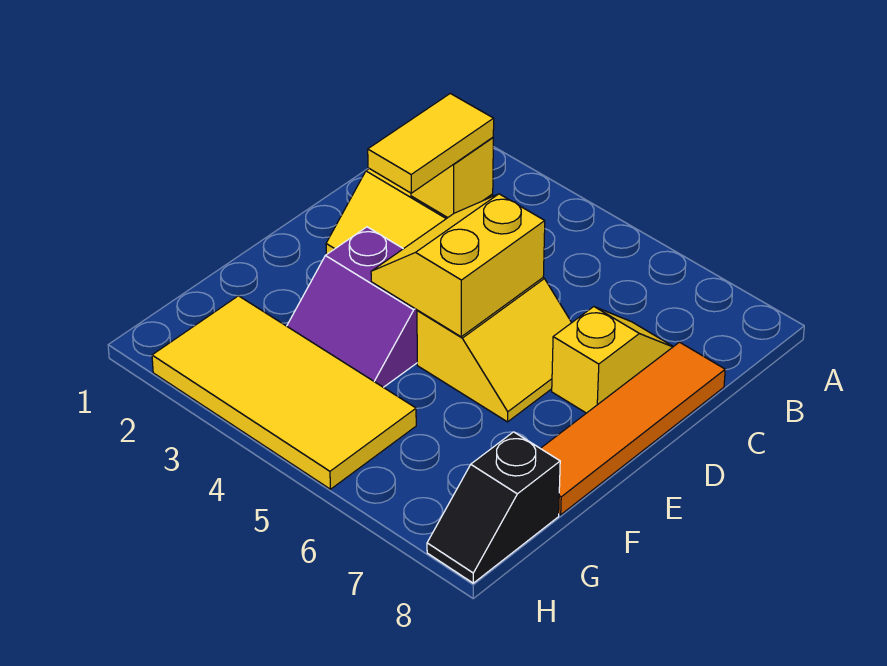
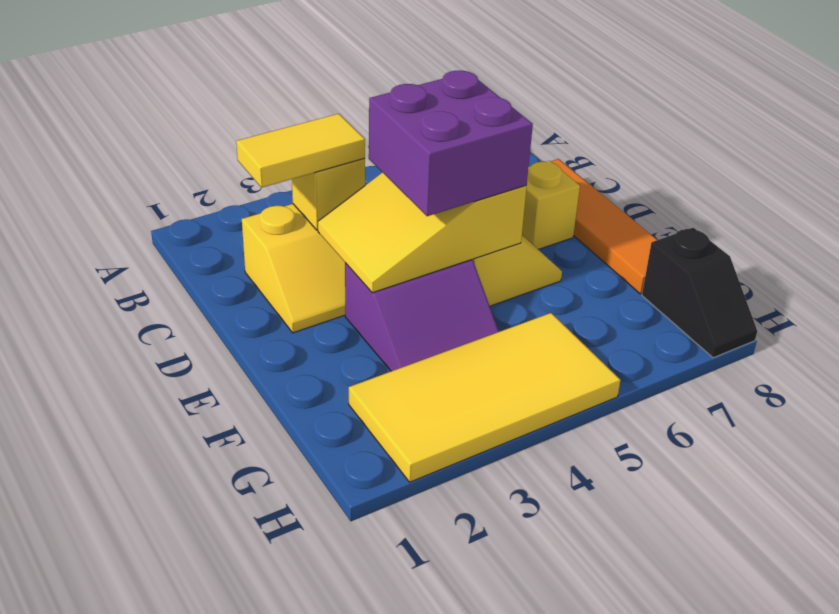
yellow tile C3:D3 level 3 -> yellow tile C2:C3 level 3
yellow slope D4:E5 level 2 top 5 -> yellow slope D3:E5 level 2 top 5
none -> purple brick D4:E5 level 3

